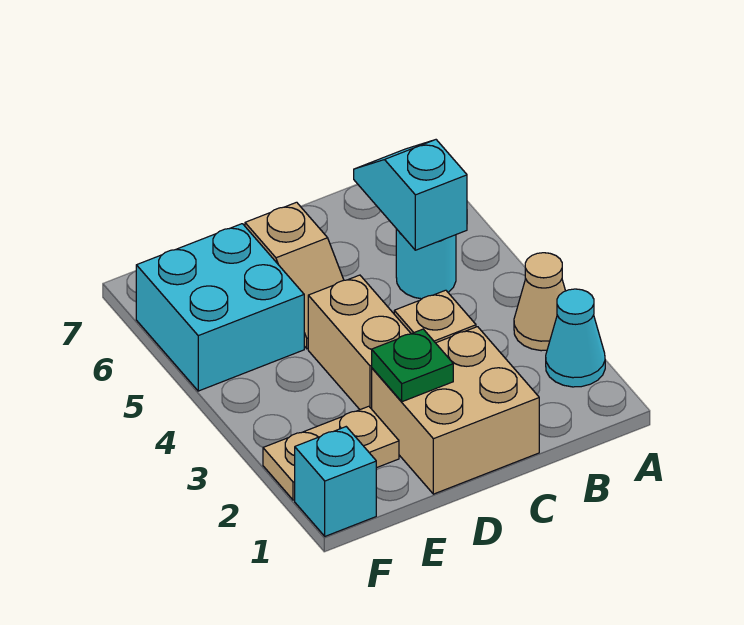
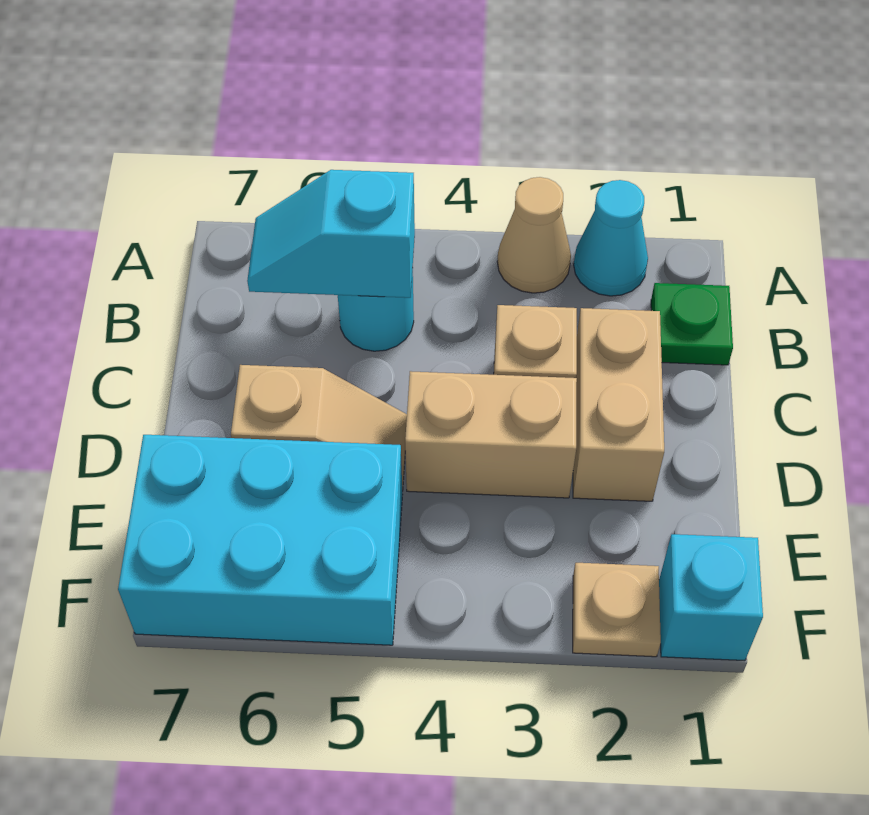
tan brick C1:D2 level 1 -> tan brick C2:D2 level 1
green plate D2 level 2 -> green plate B1 level 1
tan plate E2:F2 level 1 -> tan plate F2 level 1
cyan brick E5:F6 level 1 -> cyan brick E5:F7 level 1

